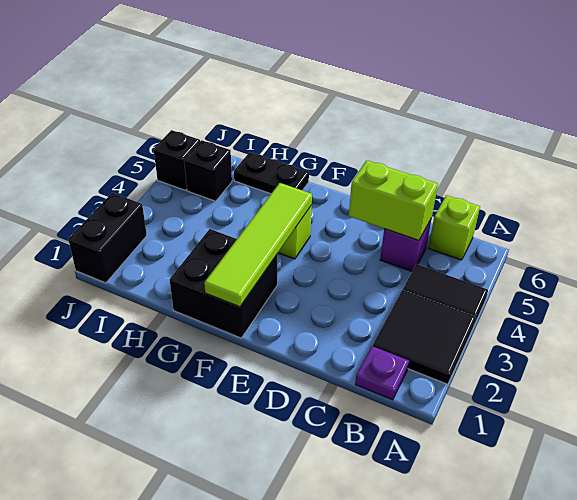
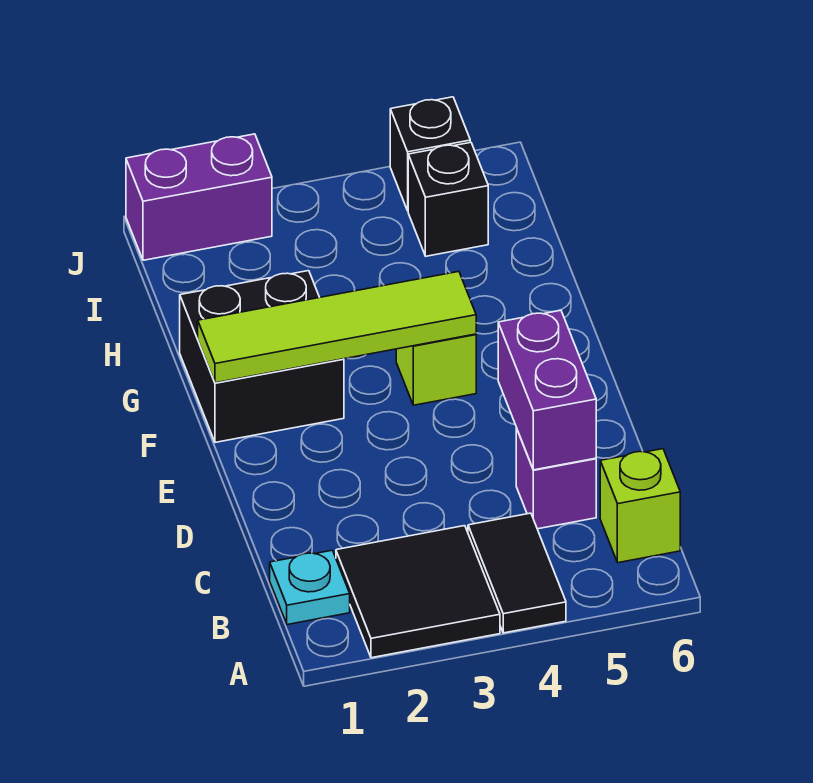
purple plate B1 level 1 -> cyan plate B1 level 1
lime brick C5:D5 level 2 -> purple brick C5:D5 level 2
black plate G6:H6 level 1 -> none
black brick J1:J2 level 1 -> purple brick J1:J2 level 1

